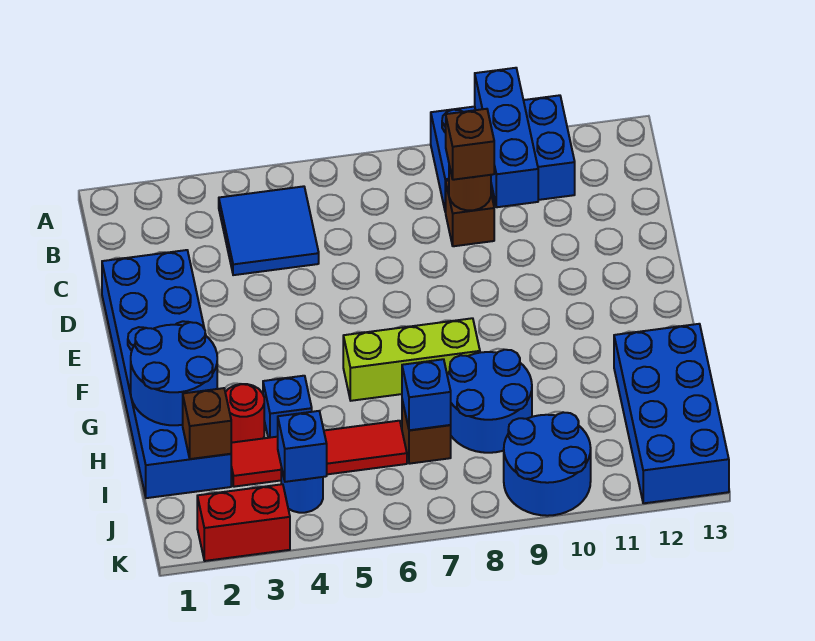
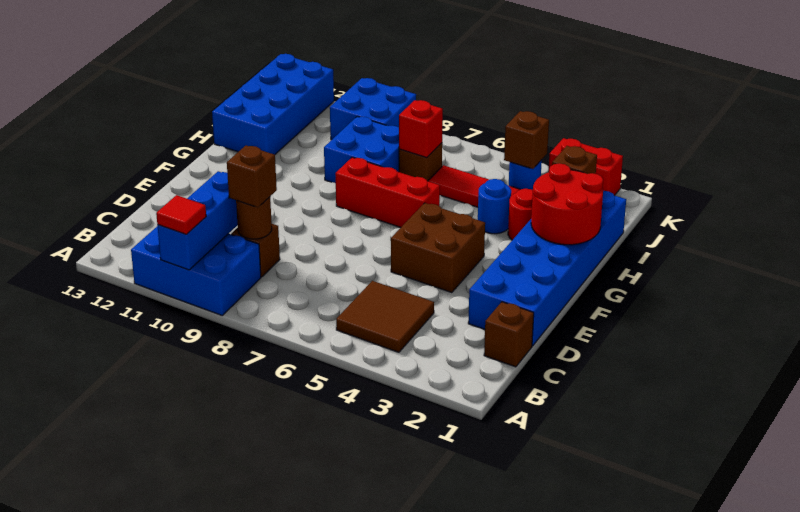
none -> red tile A10 level 3
blue tile B4:C5 level 1 -> brown tile B4:C5 level 1
none -> brown brick C1 level 1
none -> brown brick E4:F5 level 1
blue round brick G1:H2 level 2 -> red round brick G1:H2 level 2
lime brick G6:G8 level 1 -> red brick G6:G8 level 1
blue brick H4 level 1 -> blue round brick H4 level 1
blue round brick H8:I9 level 1 -> blue brick H8:I9 level 1
blue brick I7 level 2 -> red brick I7 level 2
blue brick J4 level 2 -> brown brick J4 level 2
blue round brick J9:K10 level 1 -> blue brick J9:K10 level 1

